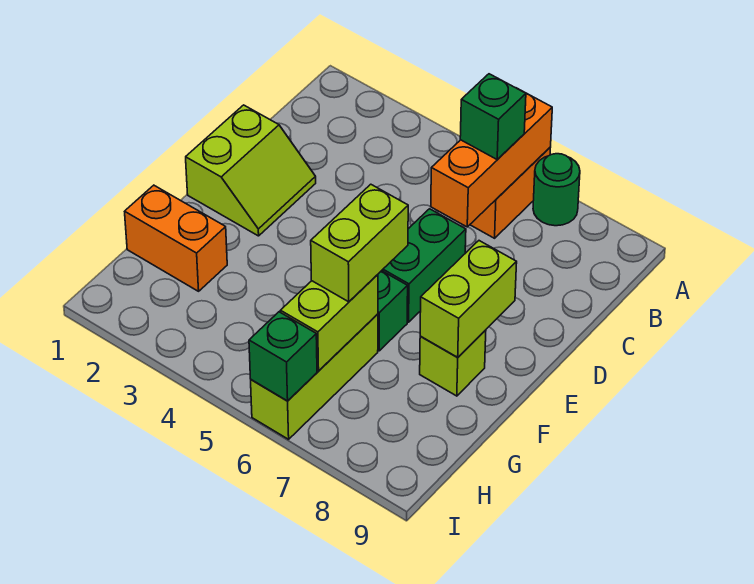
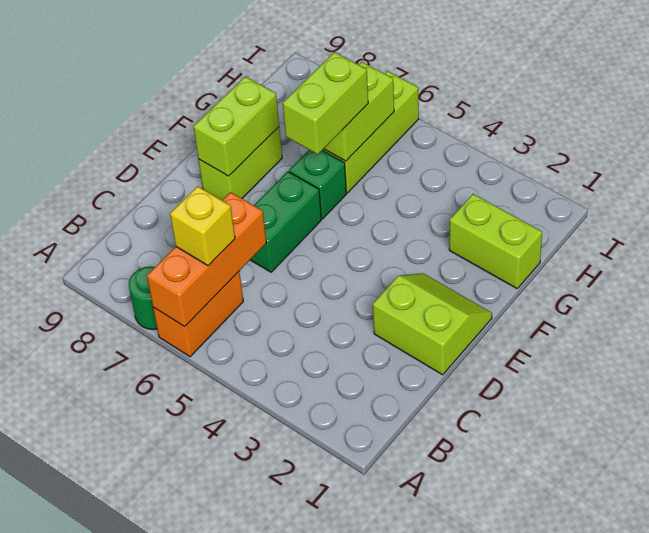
green brick B6 level 3 -> yellow brick B6 level 3
lime slope D1:E2 level 1 top 1 -> lime slope D1:E2 level 1 top D
lime brick F8 level 1 -> lime brick E8:F8 level 1
orange brick G1:G2 level 1 -> lime brick G1:G2 level 1
green brick I6 level 2 -> none

